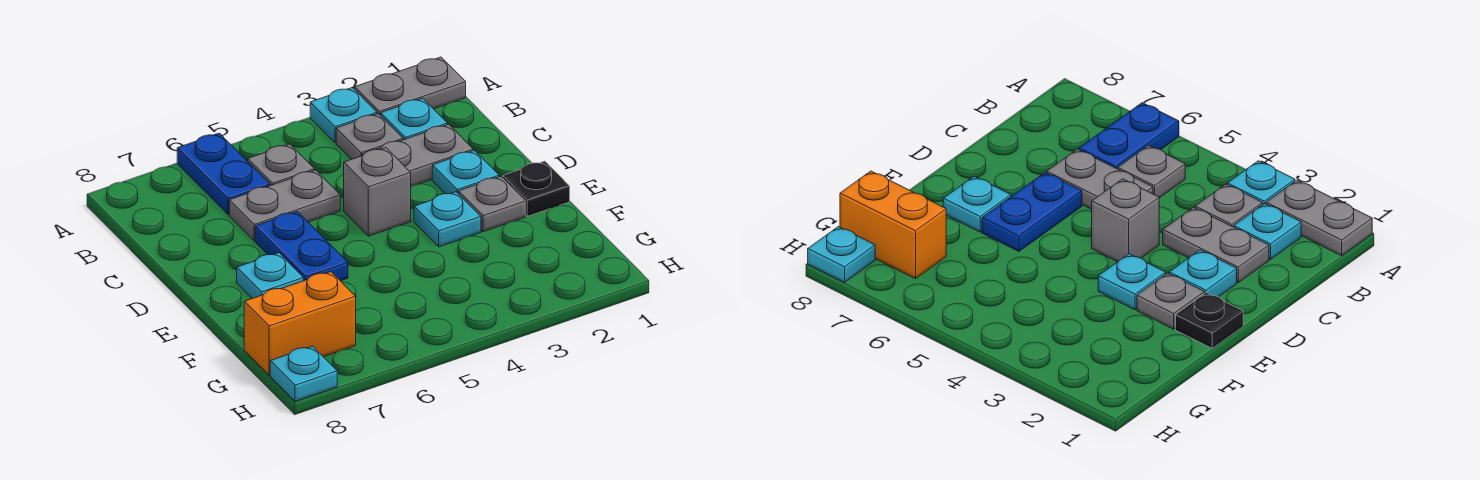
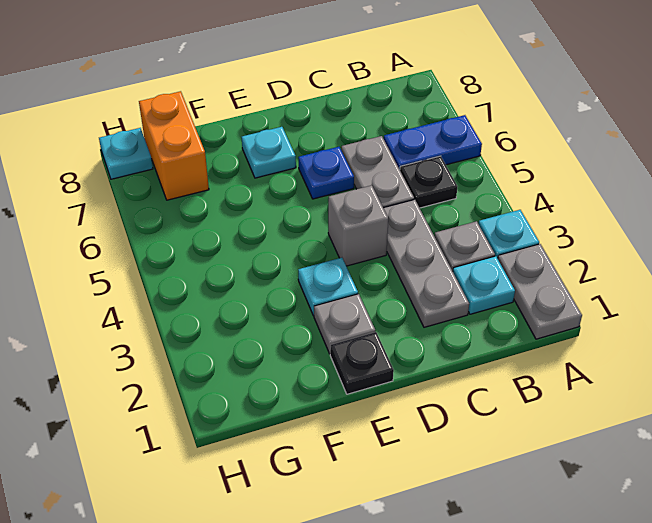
grey plate B5 level 1 -> black plate B5 level 1
grey plate C2:C3 level 1 -> grey plate C2:C4 level 1
cyan plate D2 level 1 -> none
blue plate D6:E6 level 1 -> blue plate D6 level 1

